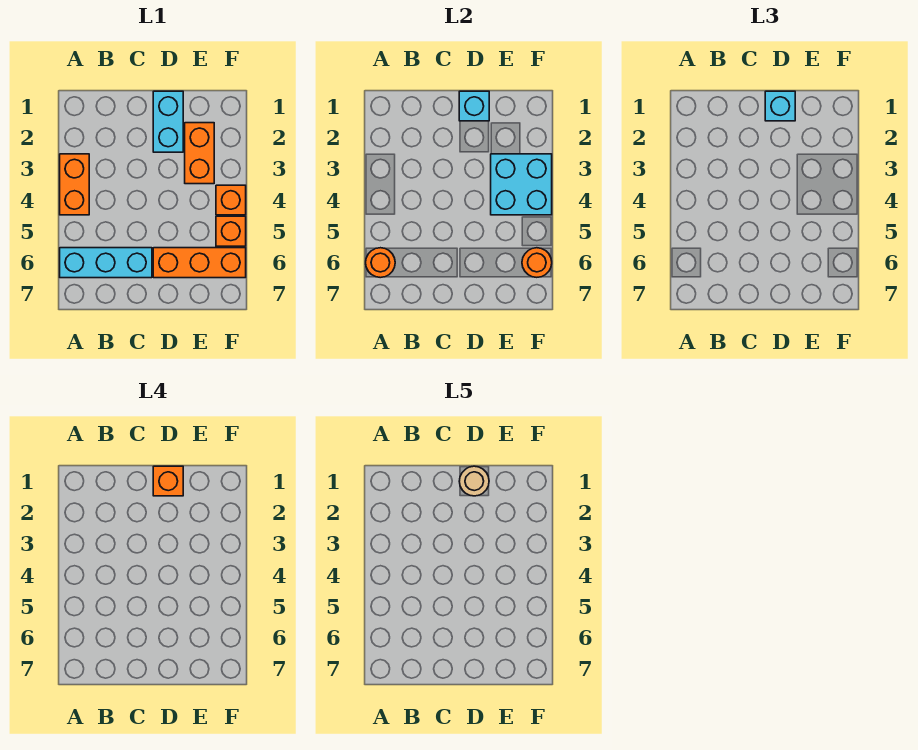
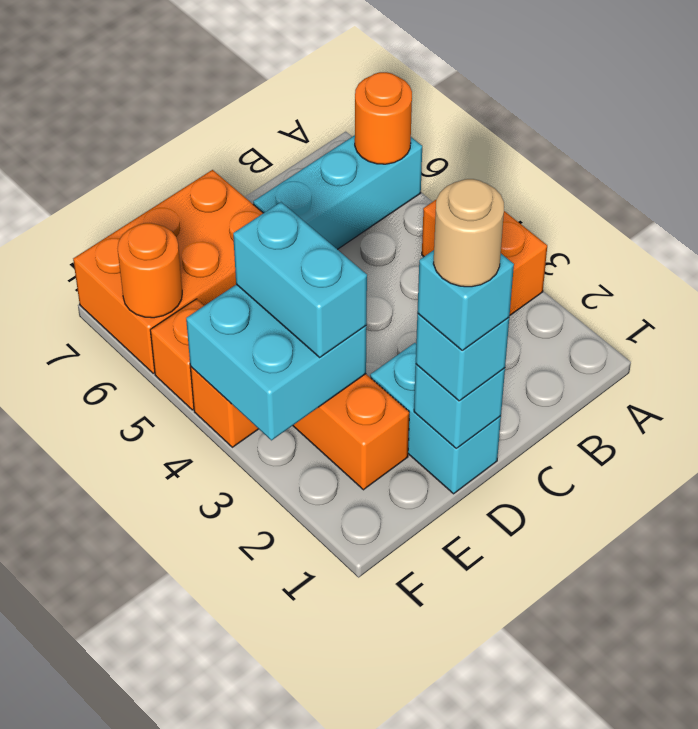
orange brick D1 level 4 -> cyan brick D1 level 4
orange brick D6:F6 level 1 -> orange brick D6:F7 level 1
none -> cyan brick E3:E4 level 3

